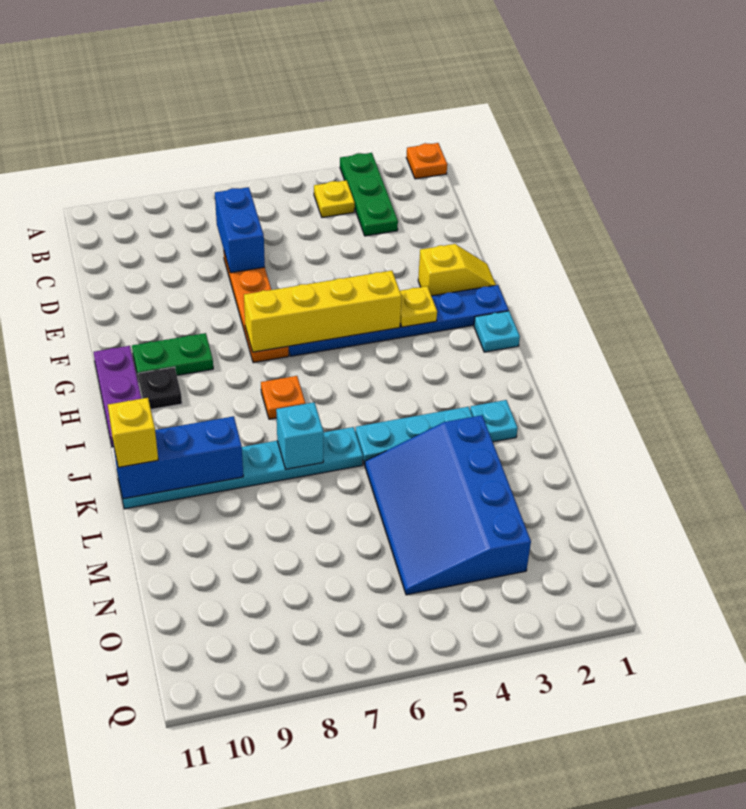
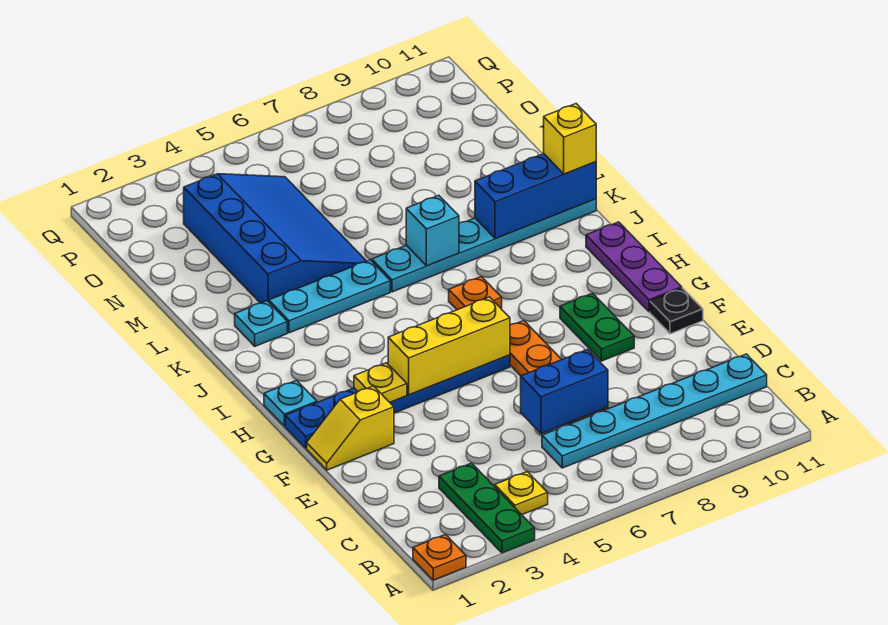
none -> cyan plate C6:C11 level 1
blue brick C7:D7 level 2 -> blue brick D6:D7 level 2
yellow brick G4:G7 level 2 -> yellow brick G4:G6 level 2
green plate G9:G10 level 1 -> green plate F9:G9 level 1
black plate H10 level 1 -> black plate F11 level 1

